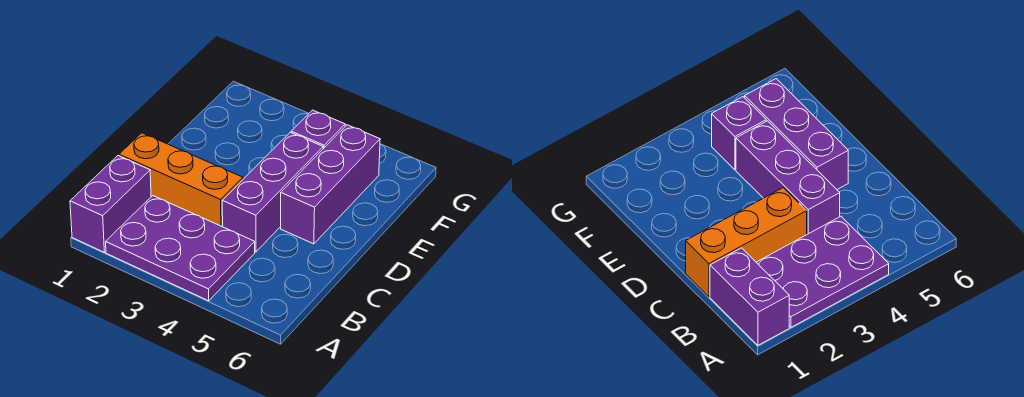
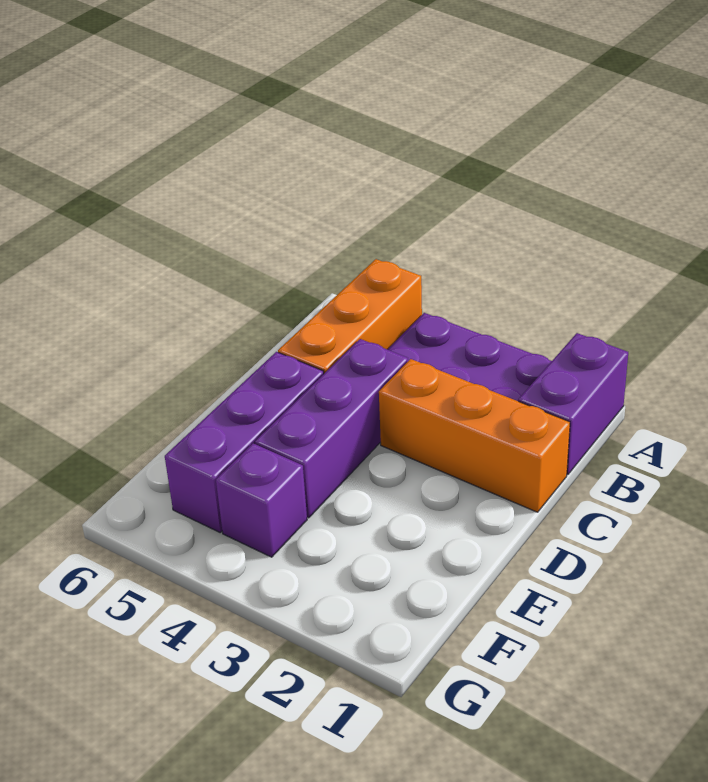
none -> orange brick A5:C5 level 1

